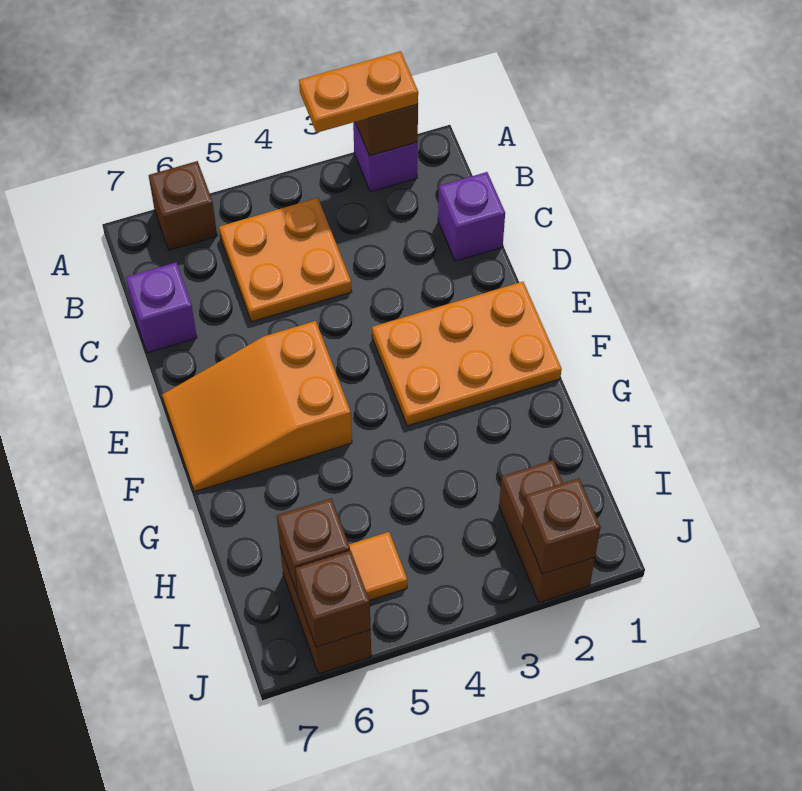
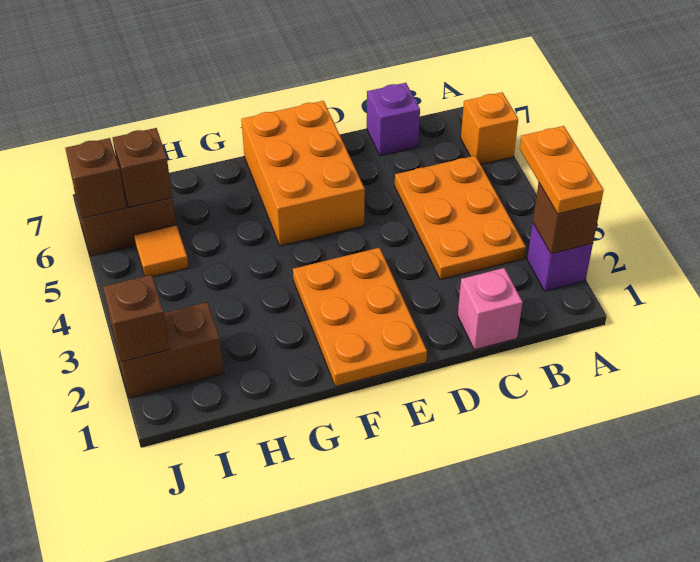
brown brick A6 level 1 -> orange brick A6 level 1
orange plate B4:C5 level 1 -> orange plate B3:C5 level 1
purple brick C1 level 1 -> pink brick C1 level 1
orange slope E5:F7 level 1 top 5 -> orange brick E5:F7 level 1

